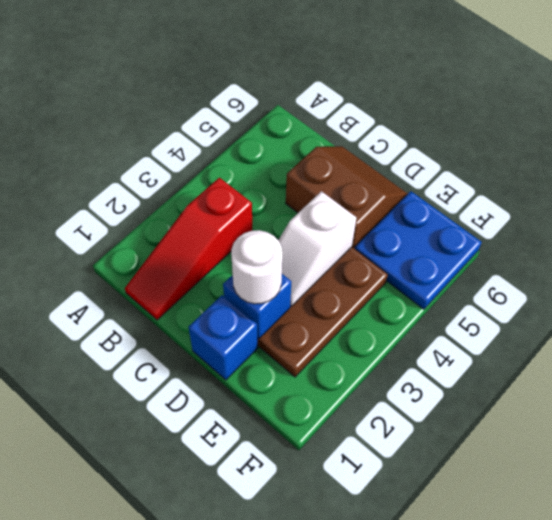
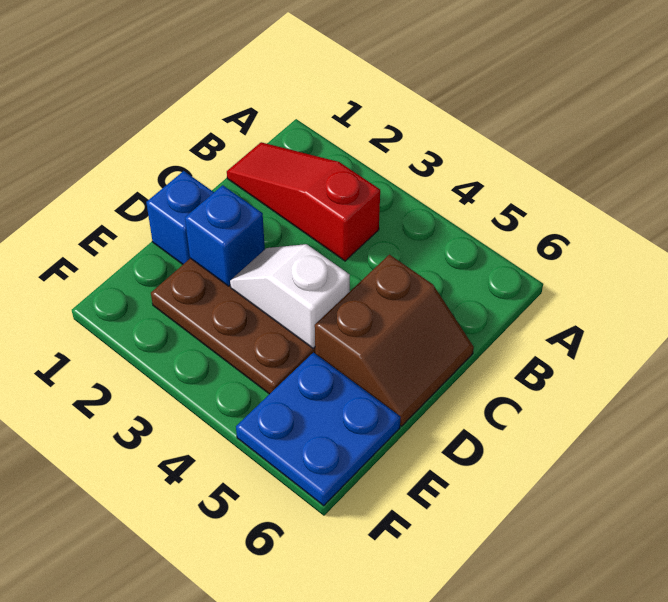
white round brick D2 level 3 -> none

